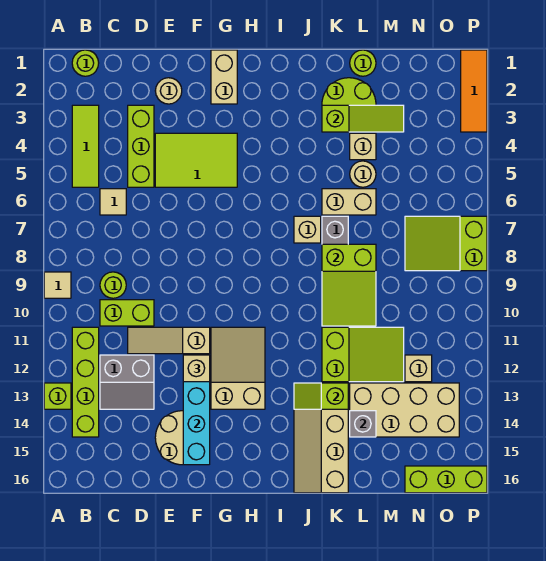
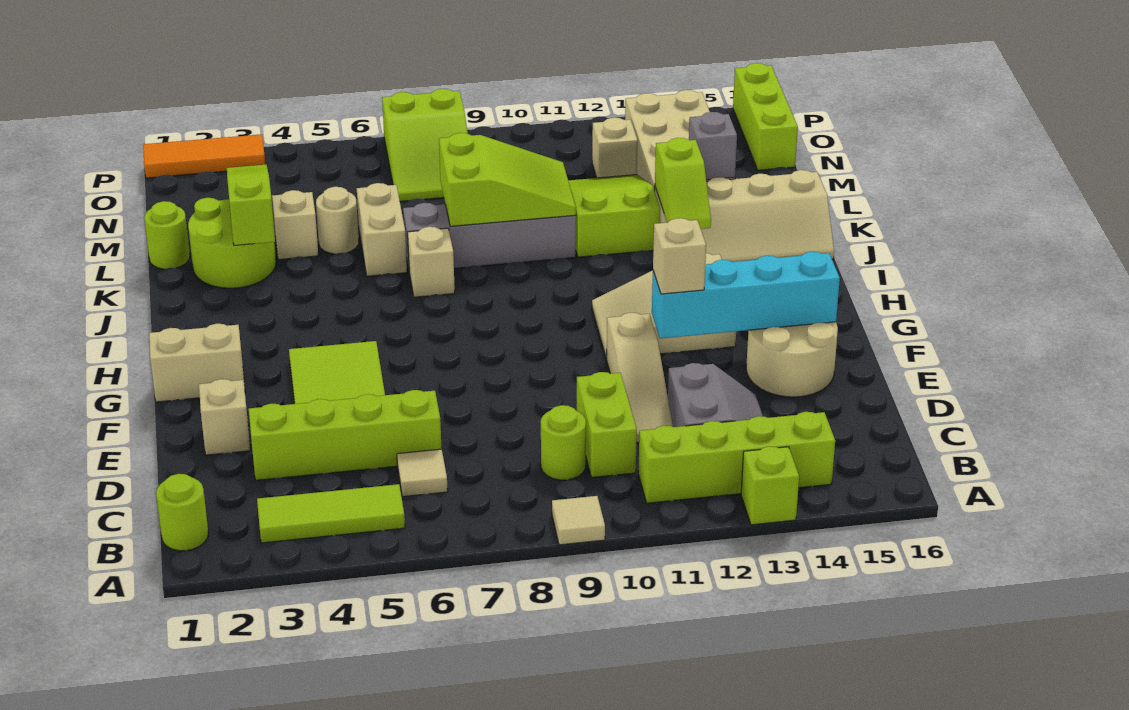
lime brick D3:D5 level 1 -> lime brick D3:D6 level 1
tan round brick E2 level 1 -> tan brick E2 level 1

